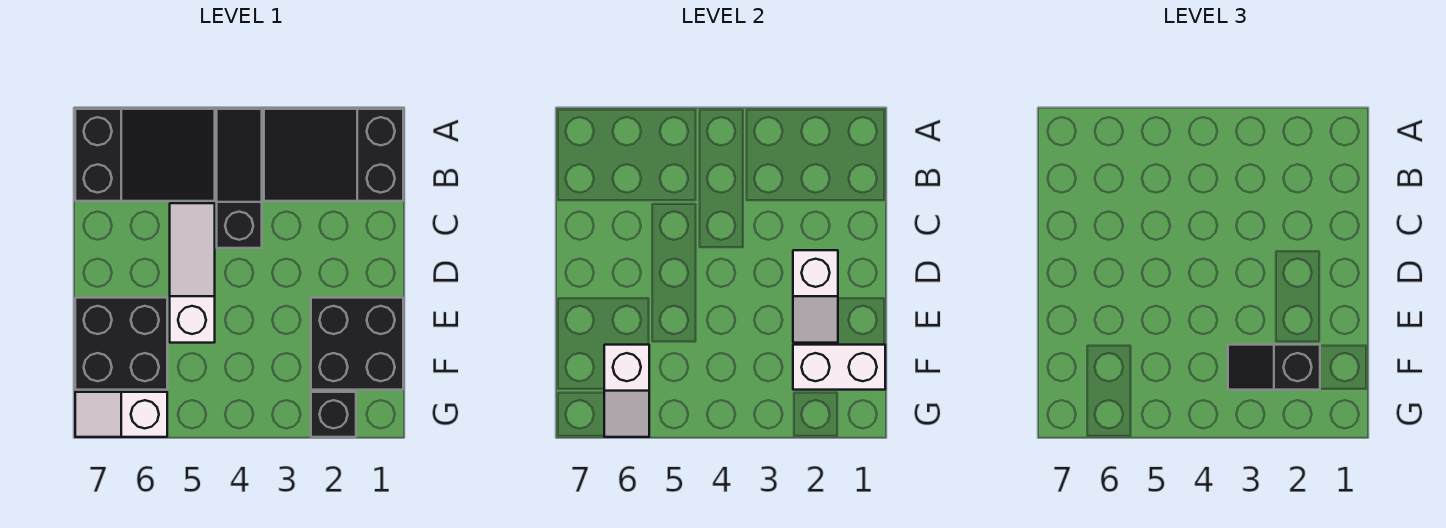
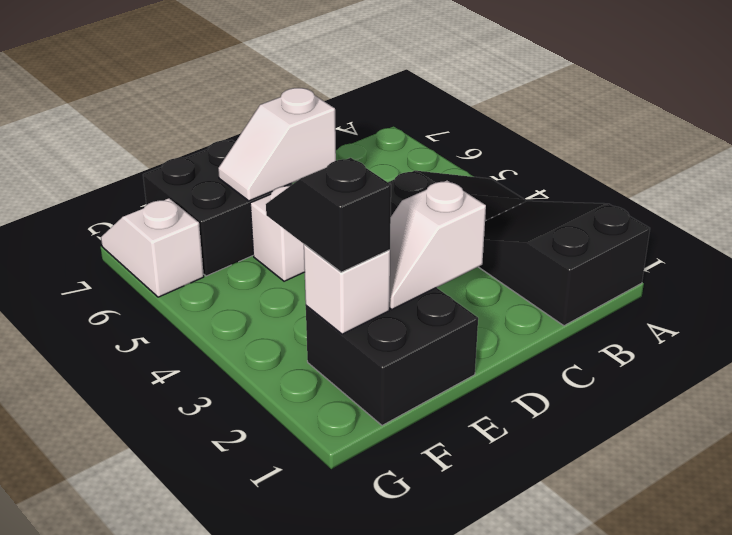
black slope A5:B7 level 1 top 7 -> none
white brick F1:F2 level 2 -> white brick F2 level 2
white slope F6:G6 level 2 top F -> white slope D6:E6 level 2 top D
black brick G2 level 1 -> none

